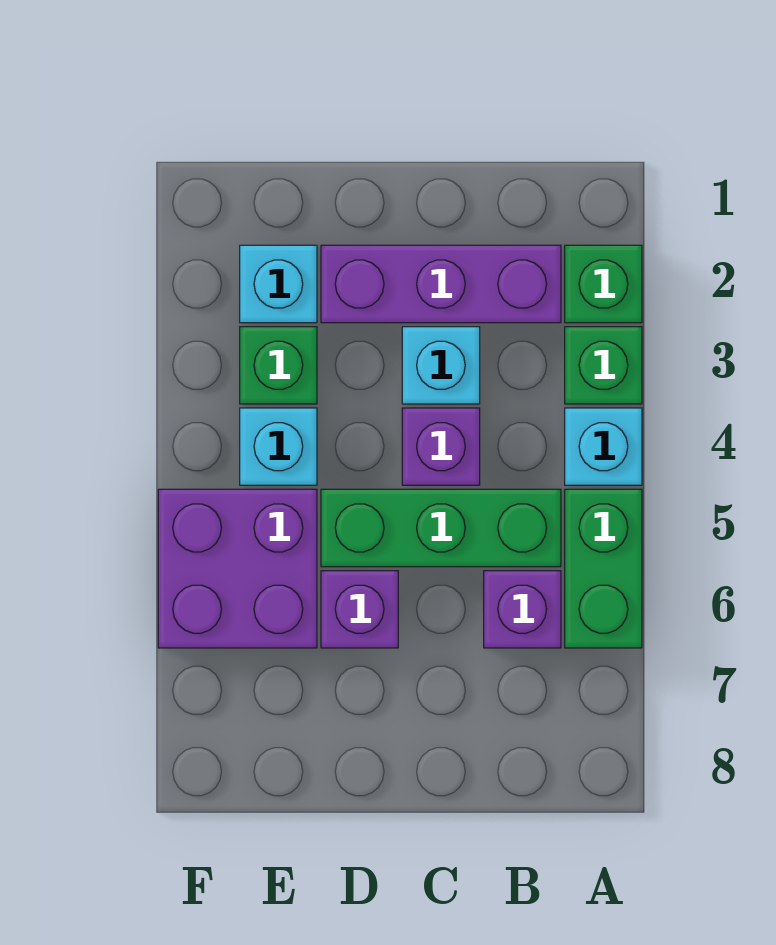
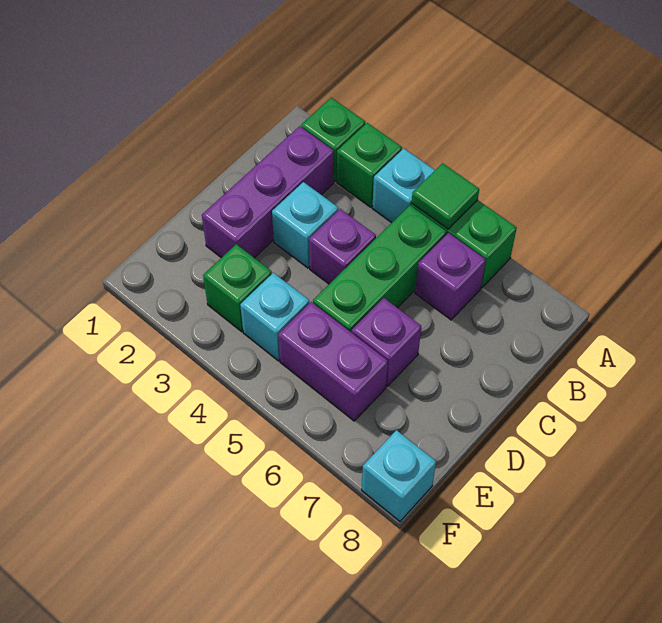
none -> green tile A5 level 2
cyan brick E2 level 1 -> cyan brick F8 level 1
purple brick E5:F6 level 1 -> purple brick E5:E6 level 1

